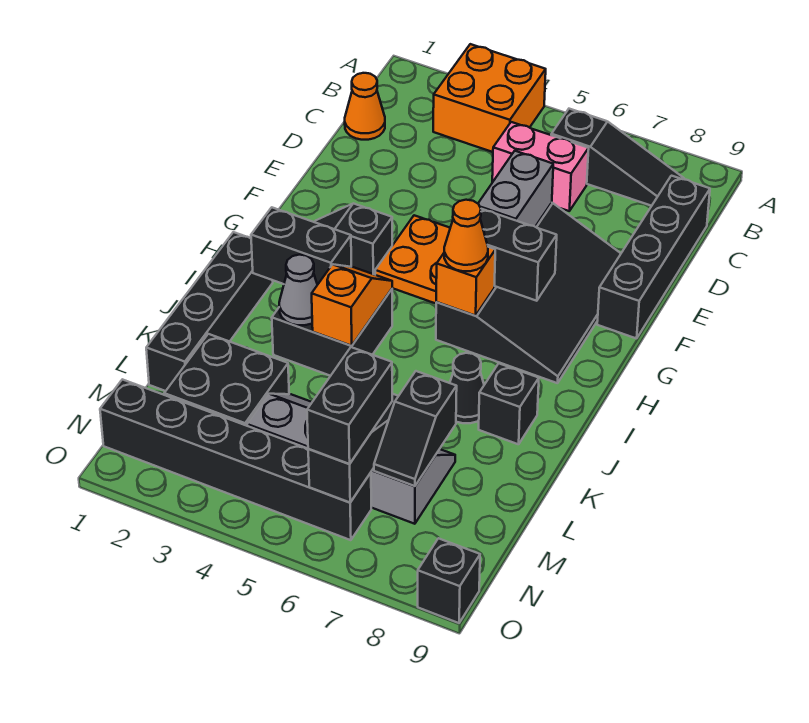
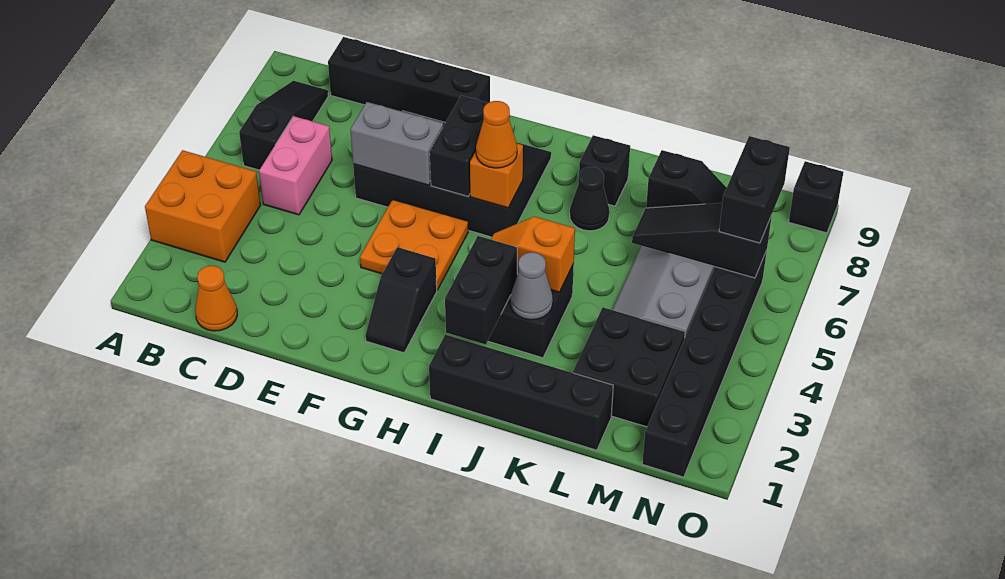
black brick M6:N6 level 3 -> black brick N6:N7 level 3

